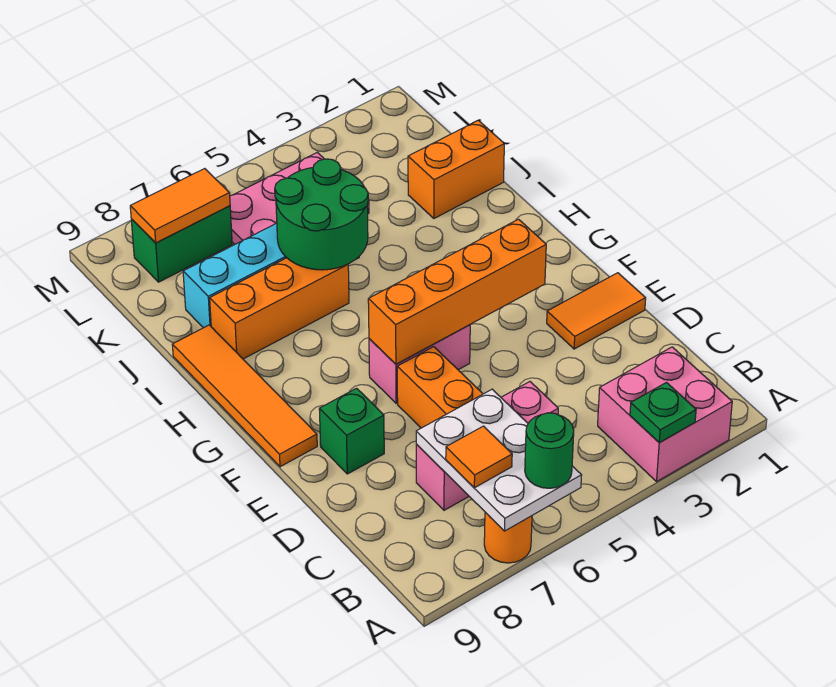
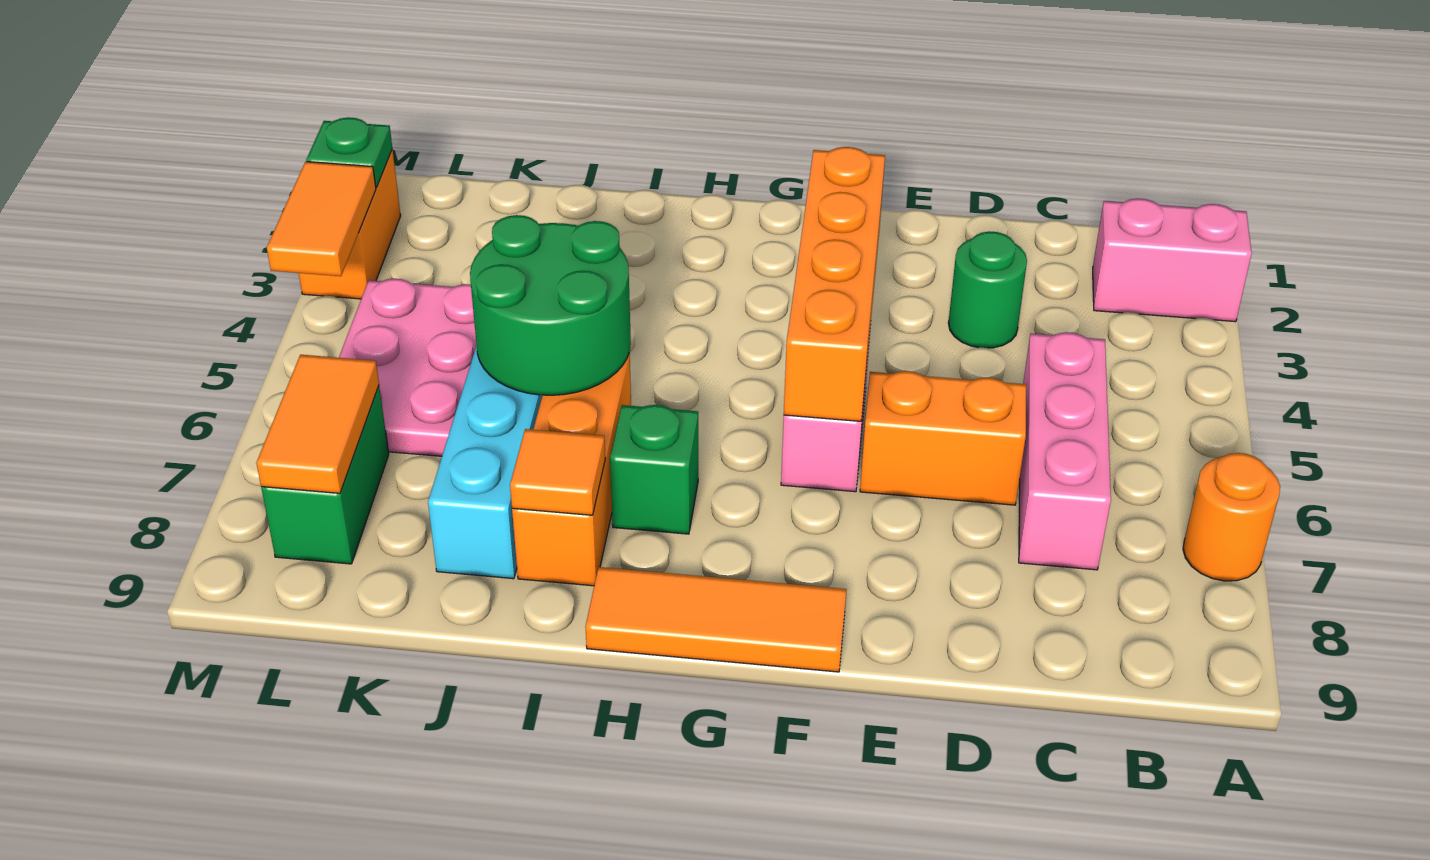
pink brick A2:B3 level 1 -> pink brick A2:B2 level 1
green plate A3 level 2 -> green plate M2 level 2
white plate A6:C7 level 2 -> none
green round brick A6 level 3 -> green round brick D3 level 1
orange tile B7 level 3 -> orange tile I8 level 2
orange tile E1:E2 level 1 -> orange tile M3:M4 level 2
green brick E8 level 1 -> green brick H7 level 1
orange tile F9:I9 level 1 -> orange tile F9:H9 level 1
orange brick J1:J2 level 1 -> orange brick M2:M3 level 1

